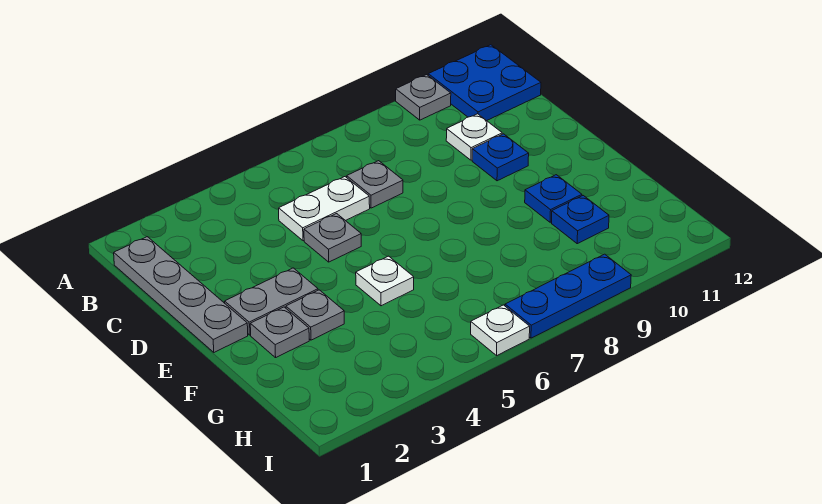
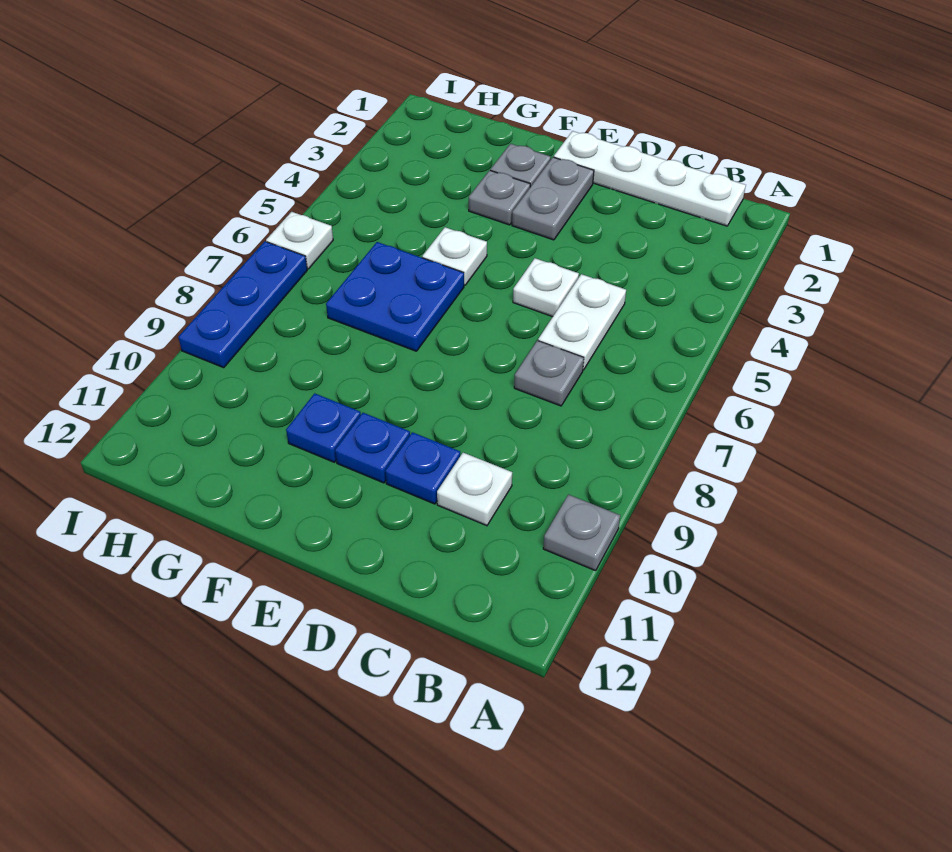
blue plate A11:B12 level 1 -> blue plate F6:G7 level 1
grey plate B1:E1 level 1 -> white plate B1:E1 level 1
grey plate D5 level 1 -> white plate D5 level 1
blue plate G10 level 1 -> blue plate E10 level 1

